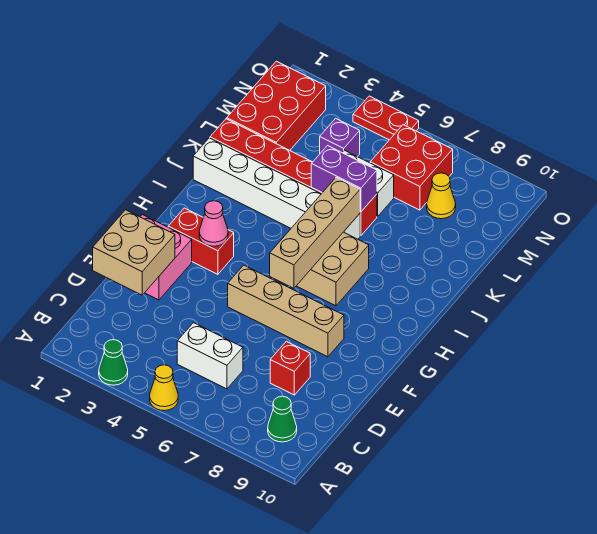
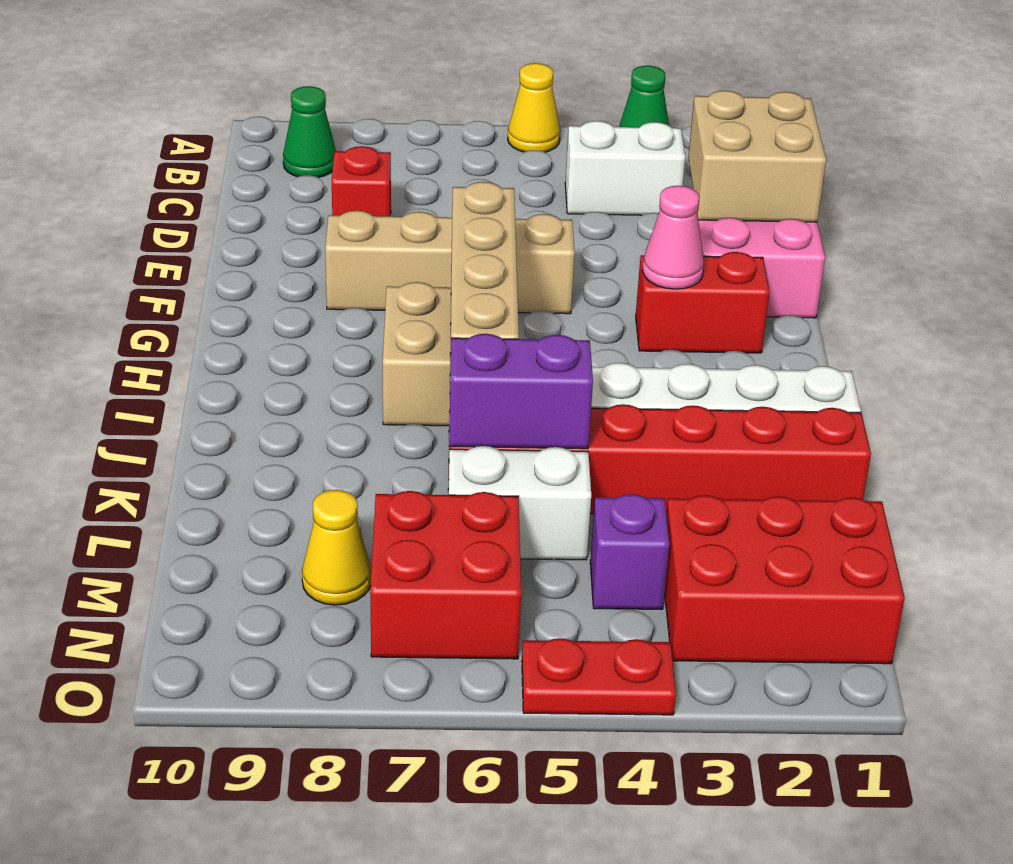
white brick C5:C6 level 1 -> white brick C3:C4 level 1
red brick L1:N2 level 1 -> red brick M1:N3 level 1

